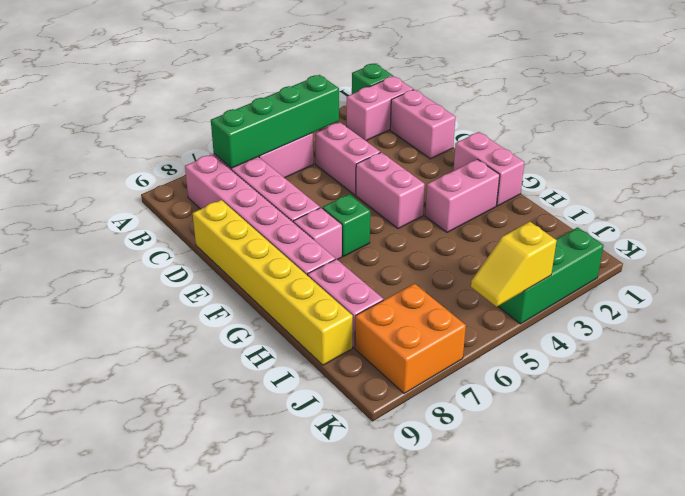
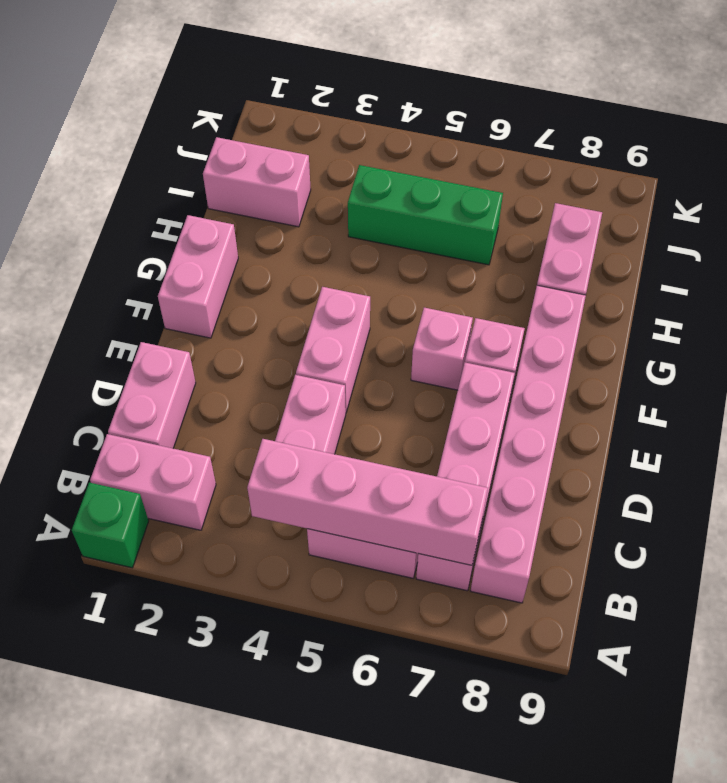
green brick B4:B7 level 2 -> pink brick B4:B7 level 2
yellow brick D9:I9 level 1 -> none
green brick F6 level 1 -> pink brick F6 level 1
pink brick G2:G3 level 1 -> pink brick I1:I2 level 1
orange brick J7:K8 level 1 -> none
green brick K2:K4 level 1 -> green brick I4:I6 level 1
yellow slope K4:K5 level 2 top 4 -> none

